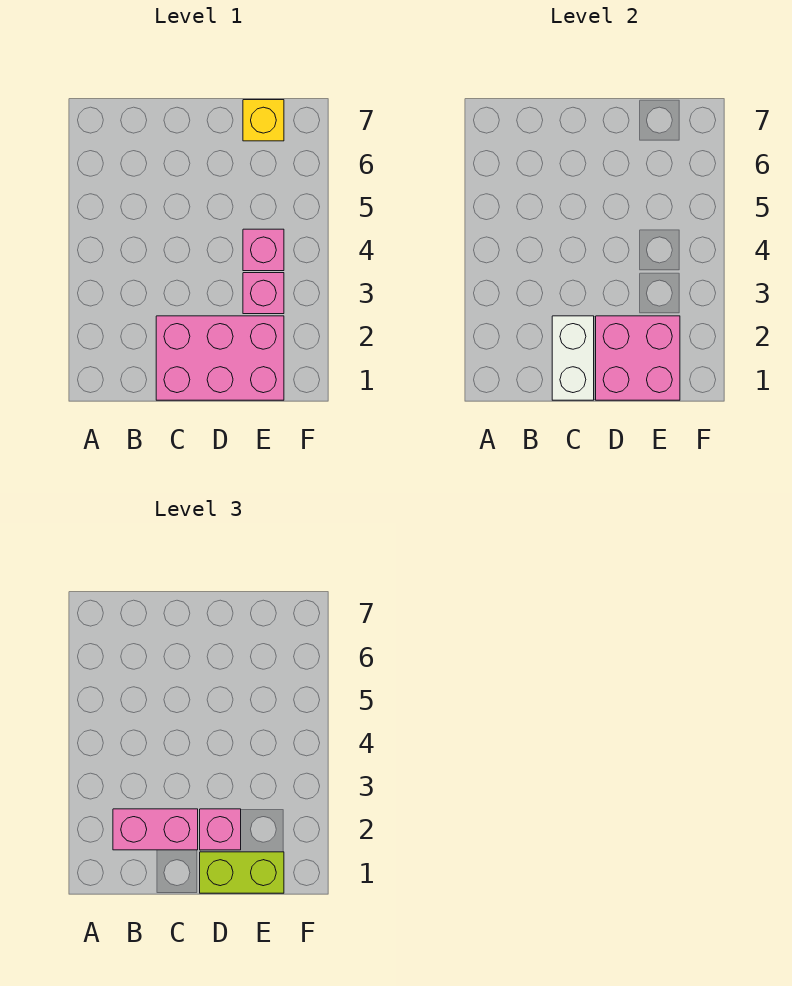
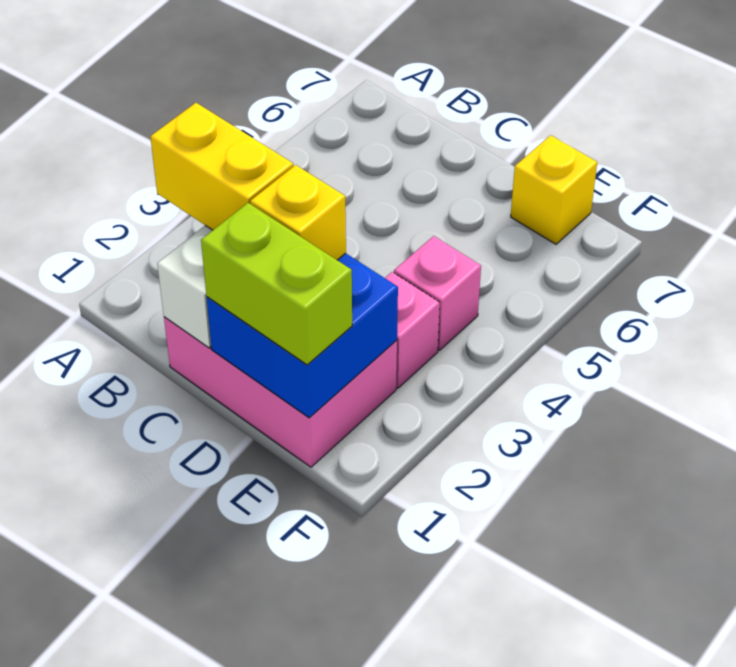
pink brick B2:C2 level 3 -> yellow brick B2:C2 level 3
pink brick D1:E2 level 2 -> blue brick D1:E2 level 2
pink brick D2 level 3 -> yellow brick D2 level 3

